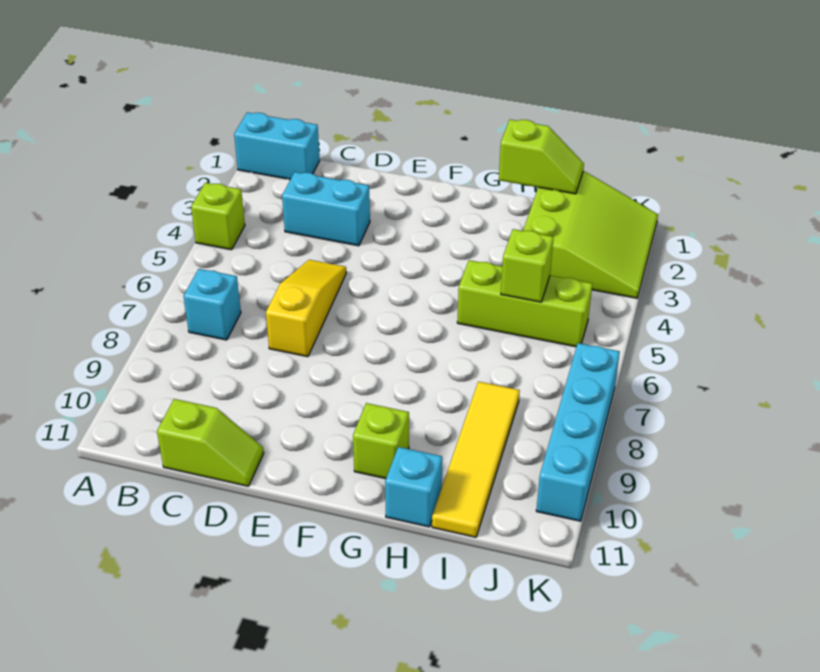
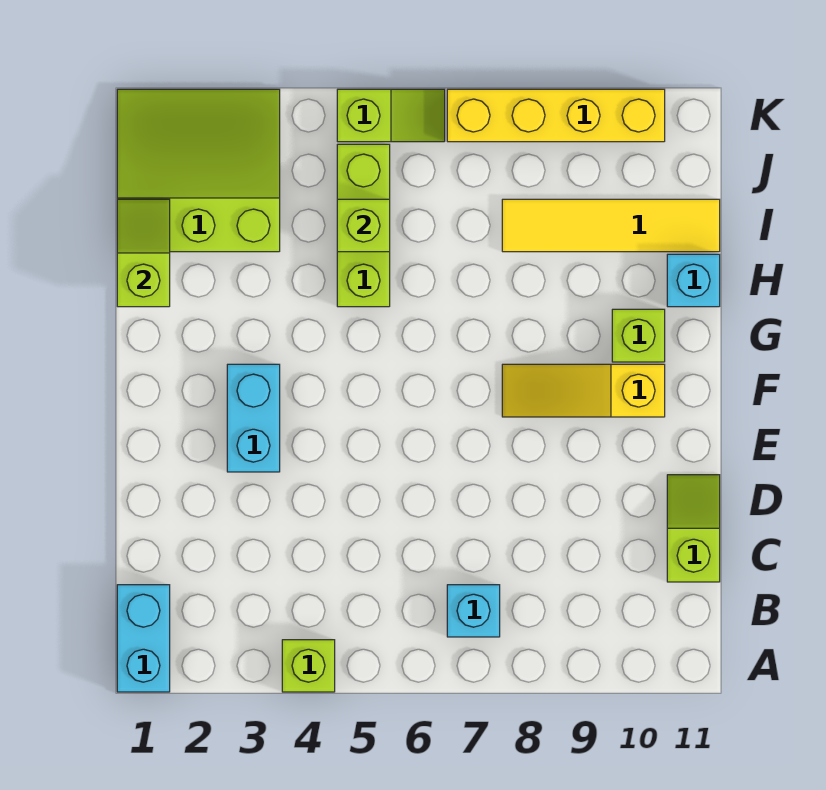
cyan brick C3:D3 level 1 -> cyan brick E3:F3 level 1
yellow slope D5:D7 level 1 top 7 -> yellow slope F8:F10 level 1 top 10
none -> lime slope K5:K6 level 1 top 5
cyan brick K7:K10 level 1 -> yellow brick K7:K10 level 1

